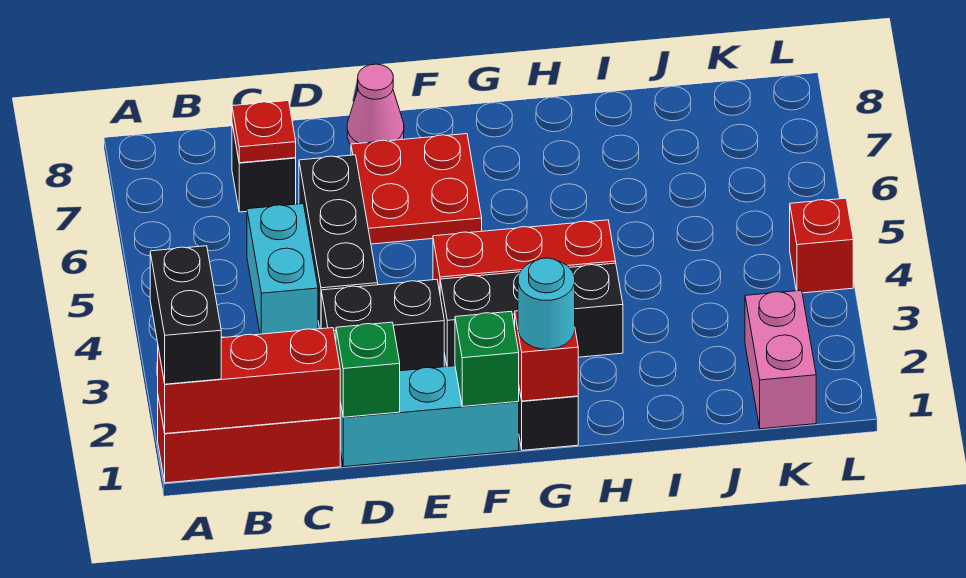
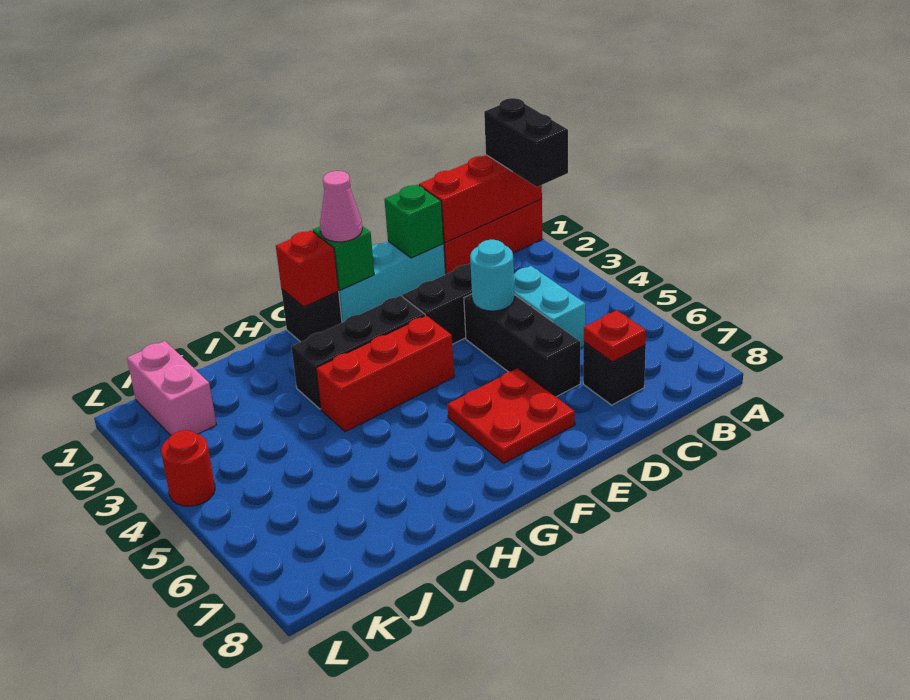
pink cone E8 level 1 -> pink cone F1 level 3
cyan round brick G1 level 3 -> cyan round brick D4 level 2
red brick L4 level 1 -> red round brick L4 level 1

